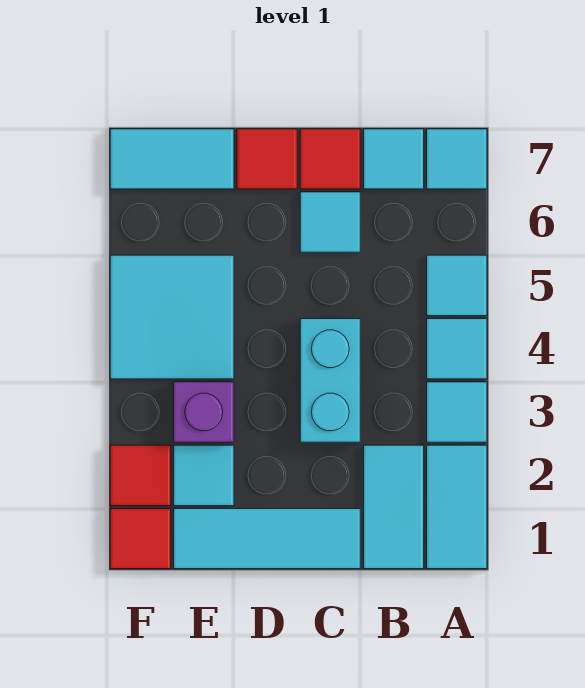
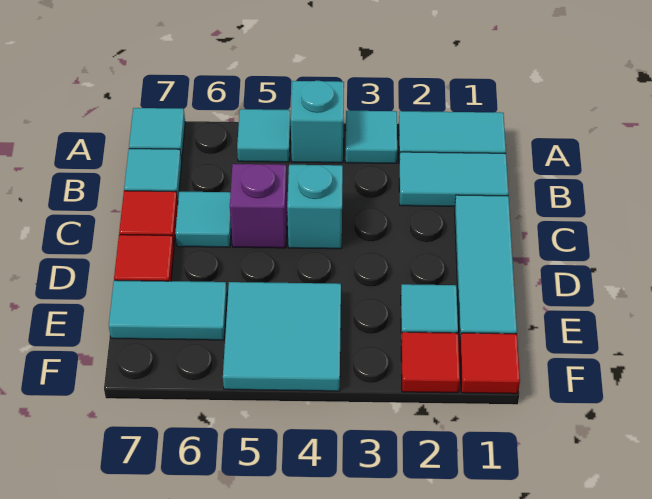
cyan tile A4 level 1 -> cyan brick A4 level 1
cyan brick C3:C4 level 1 -> cyan brick C4 level 1
purple brick E3 level 1 -> purple brick C5 level 1
cyan tile E7:F7 level 1 -> cyan tile E6:E7 level 1

